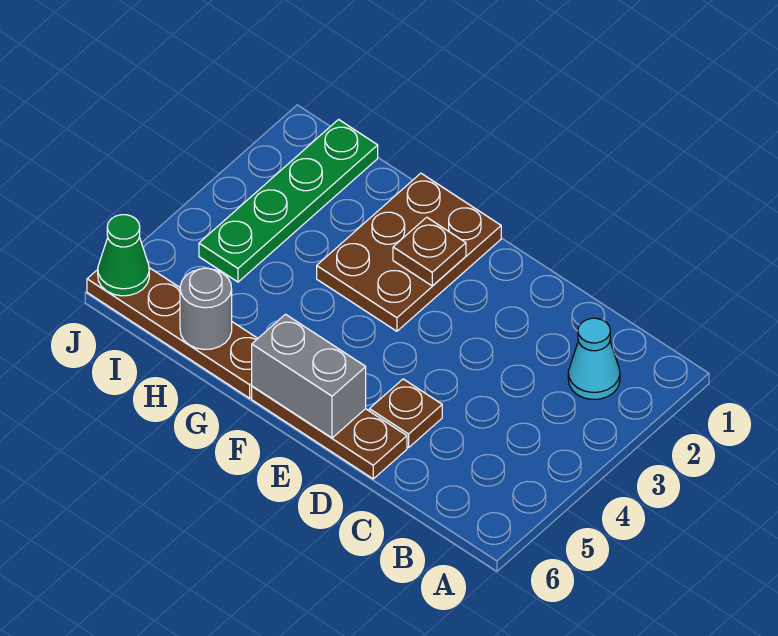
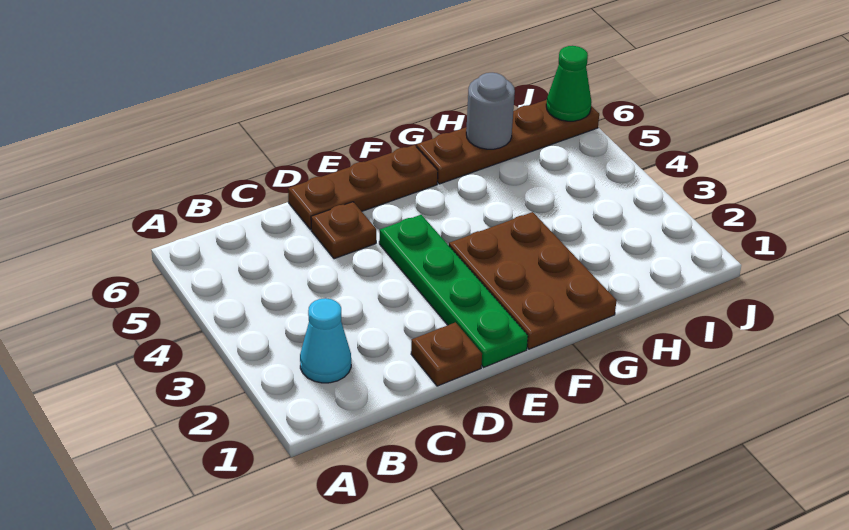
grey brick E6:F6 level 2 -> none
brown plate F2 level 2 -> brown plate D1 level 1
green plate I1:I4 level 1 -> green plate E1:E4 level 1

